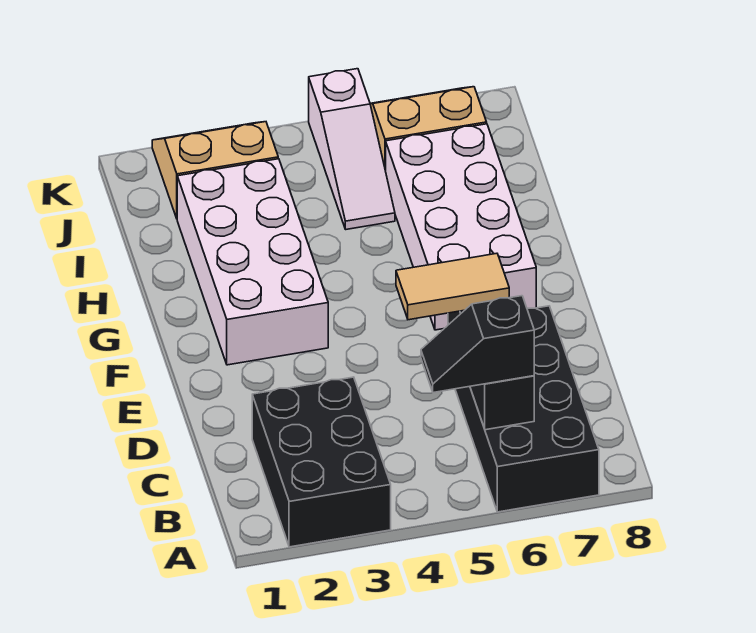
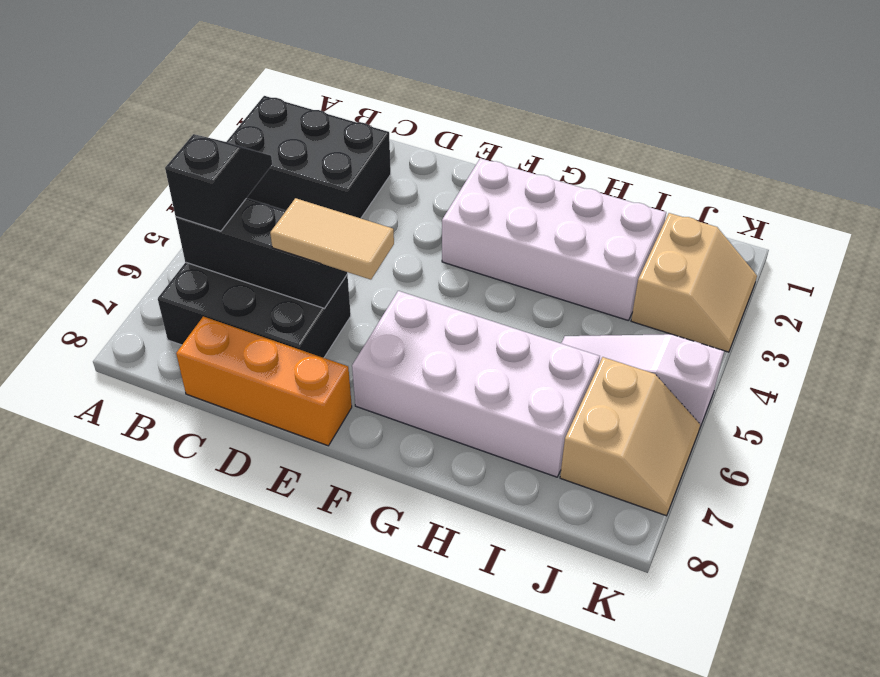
black brick A6:D7 level 1 -> black brick B6:D7 level 1
none -> orange brick C8:E8 level 1
tan tile D5:D6 level 3 -> tan tile D6:E6 level 3

